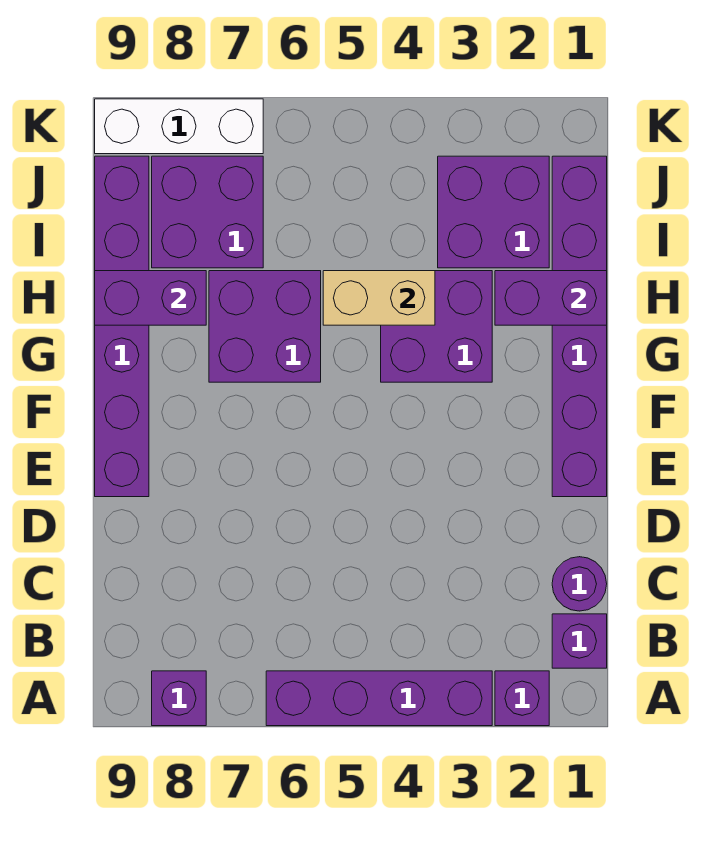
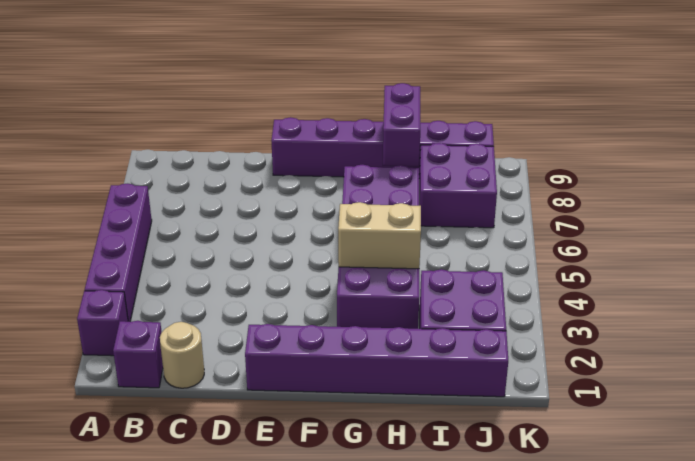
purple brick A8 level 1 -> none
purple round brick C1 level 1 -> tan round brick C1 level 1
purple brick H1:H2 level 2 -> none
tan brick H4:H5 level 2 -> tan brick G4:H4 level 2
white brick K7:K9 level 1 -> none

